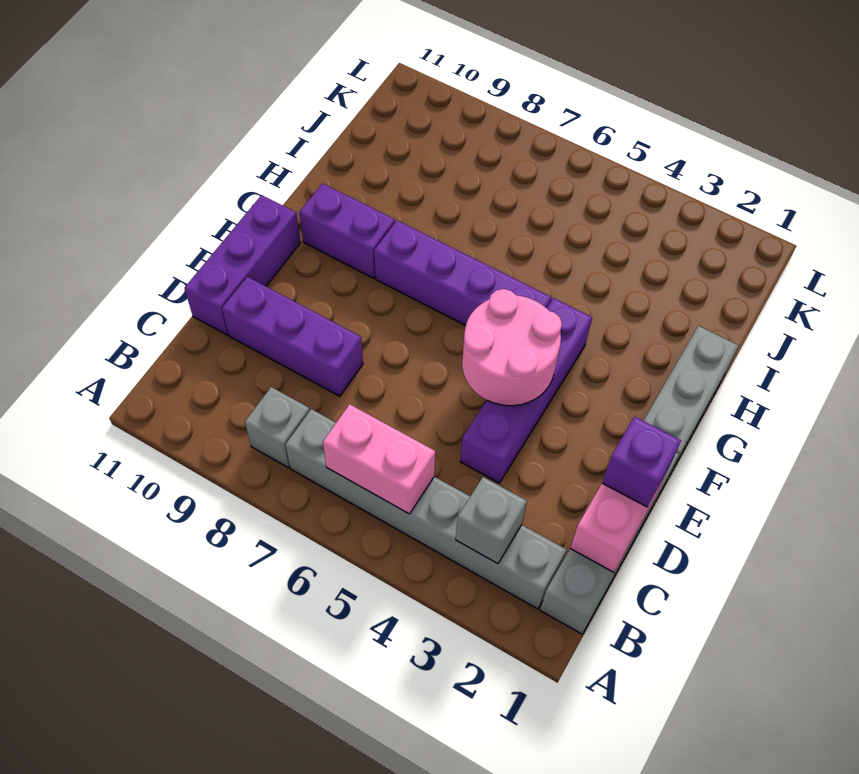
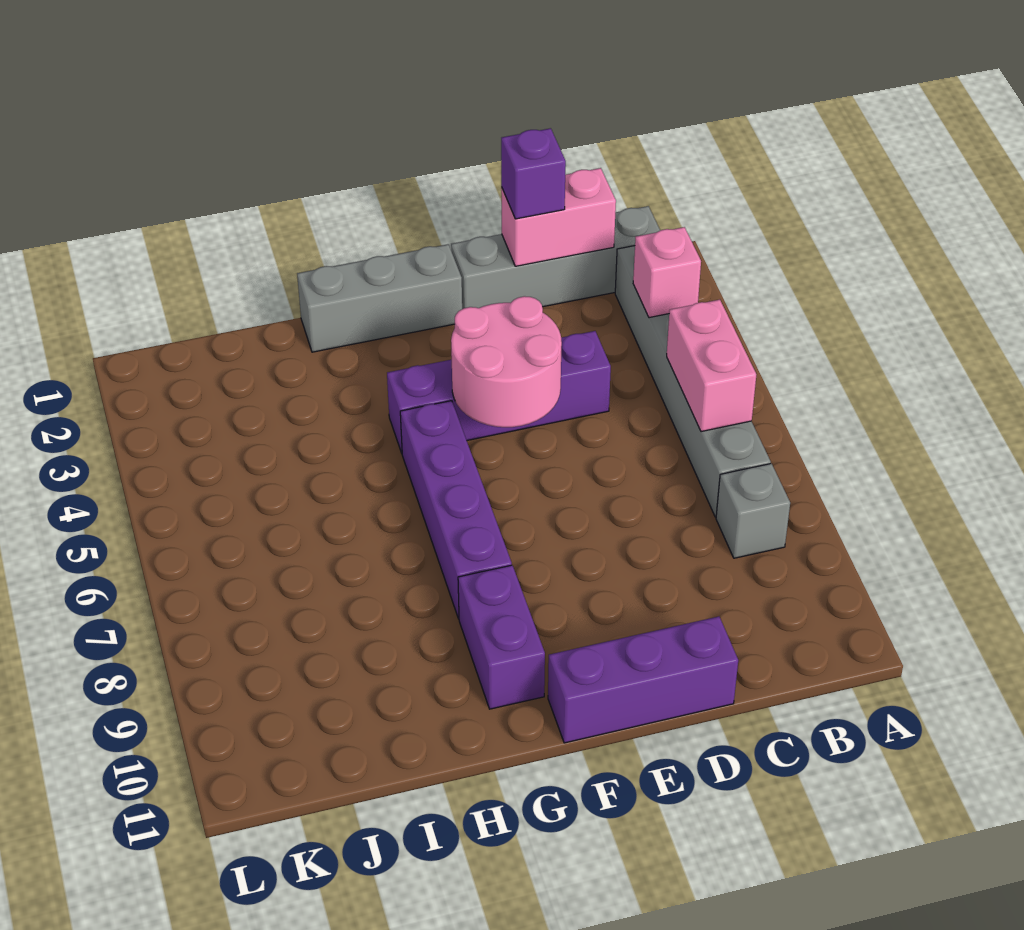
grey brick B3 level 2 -> pink brick B3 level 2
purple brick D8:D10 level 1 -> none

